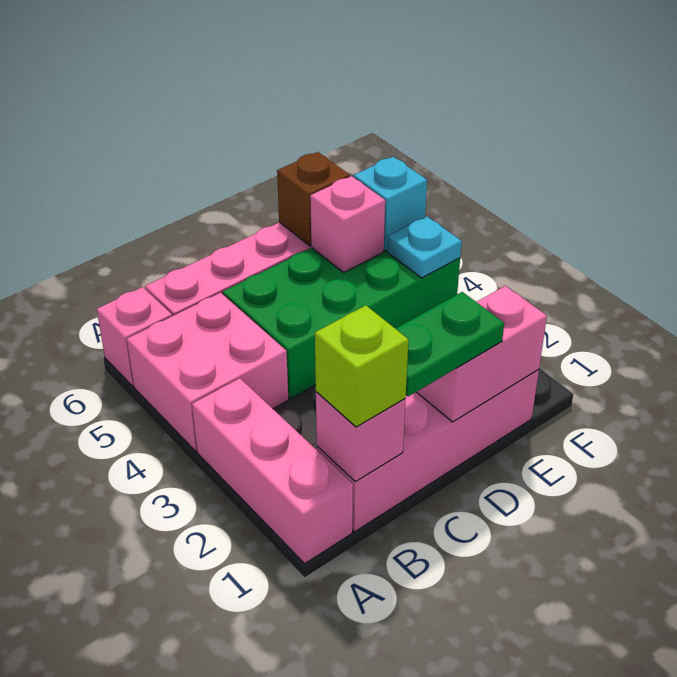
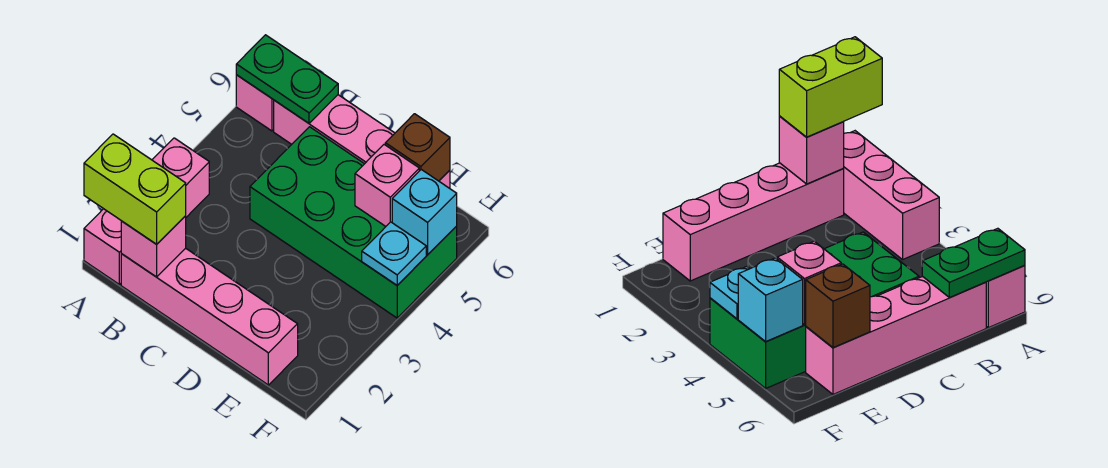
pink brick A4:B5 level 1 -> none
lime brick B1 level 3 -> lime brick A1:B1 level 3
green plate C1:D1 level 3 -> green plate A6:B6 level 2
pink brick D1:E1 level 2 -> none

